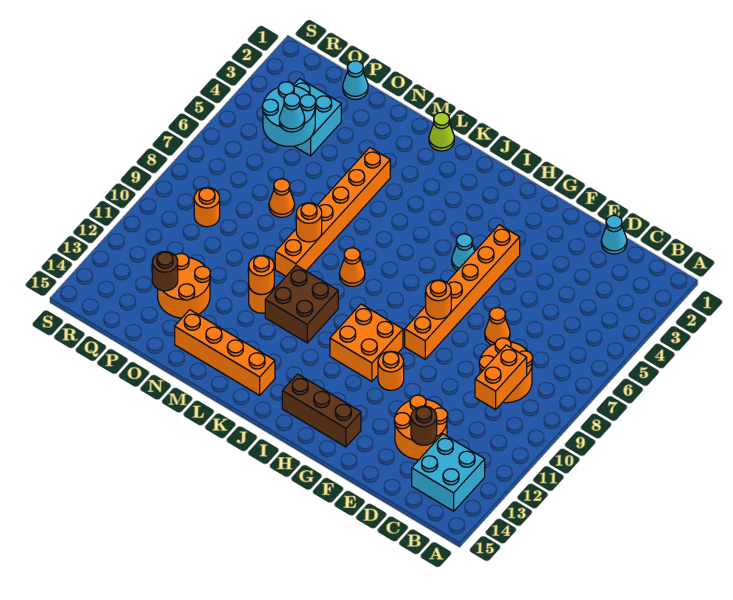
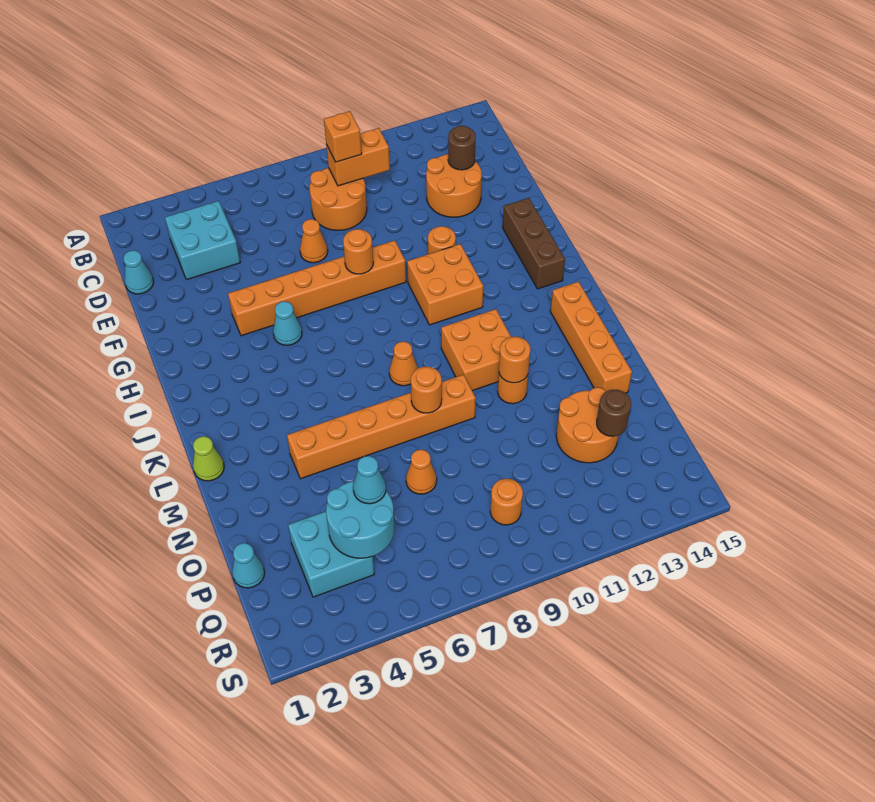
cyan brick B13:C14 level 1 -> cyan brick C3:D4 level 1
none -> orange brick C9 level 3
brown brick K10:L11 level 1 -> orange brick K10:L11 level 1

